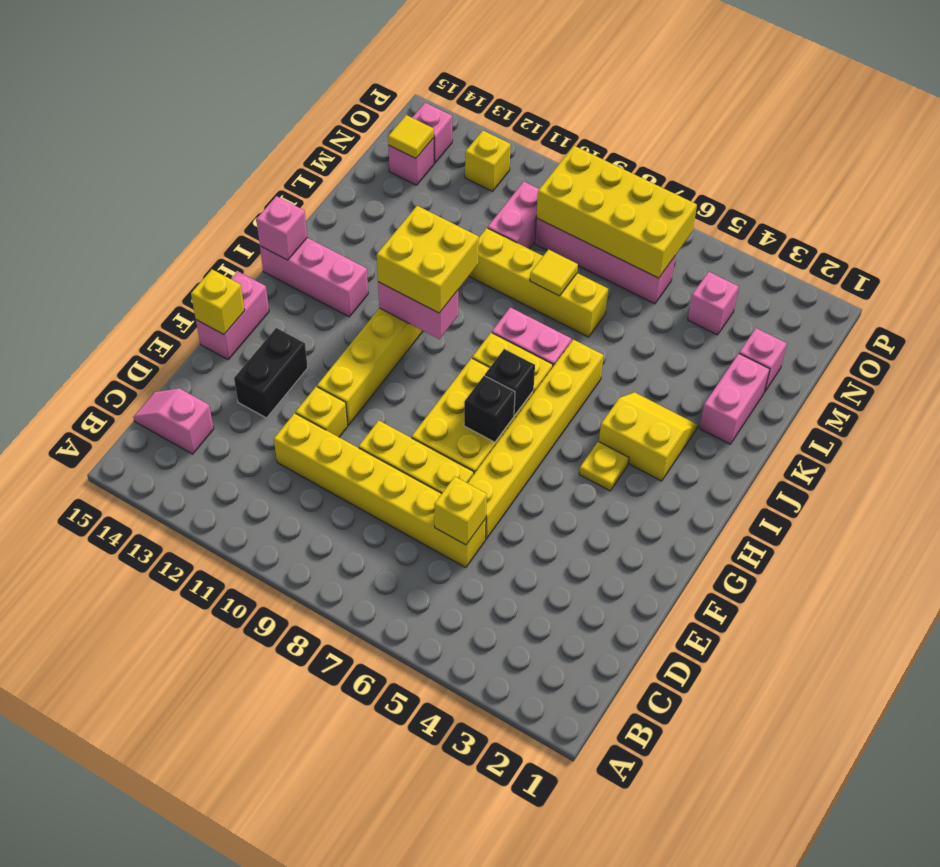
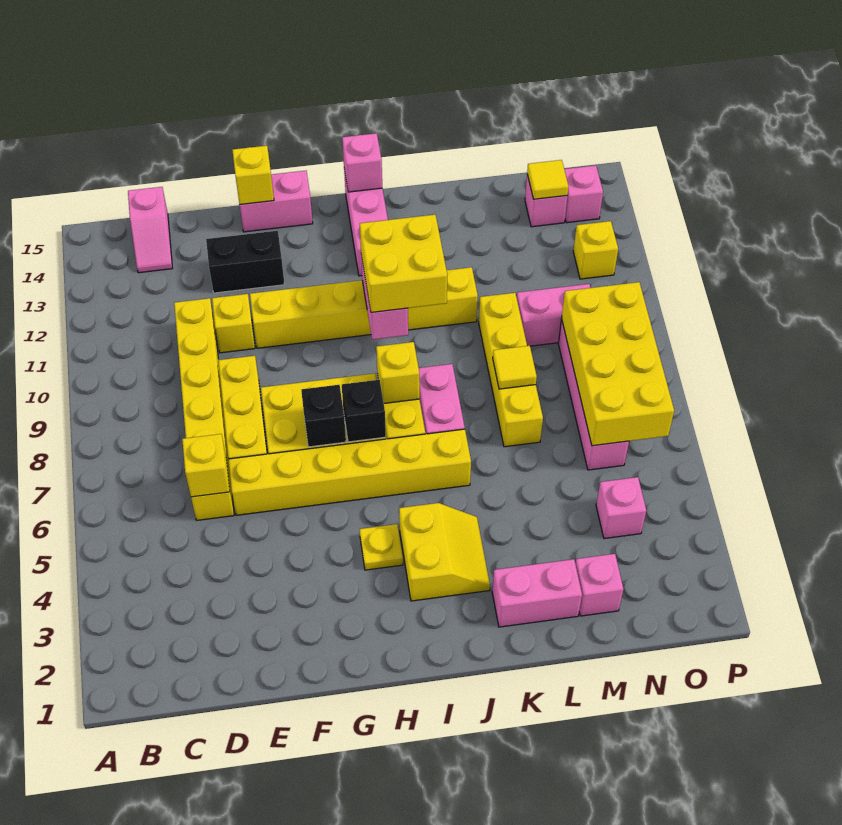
pink slope C14:C15 level 1 top 14 -> pink slope C14:C15 level 1 top 15
none -> yellow brick I8 level 2

